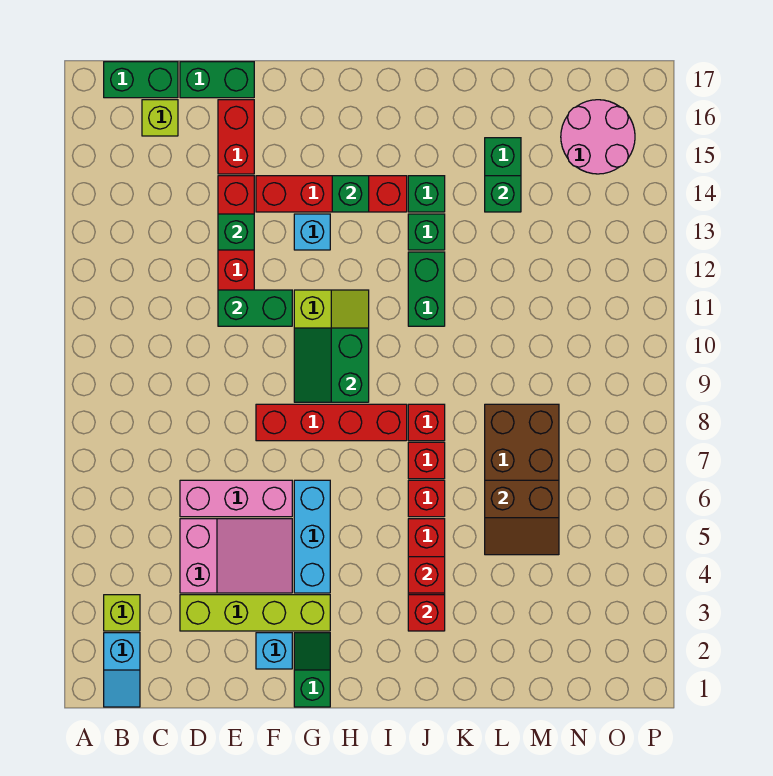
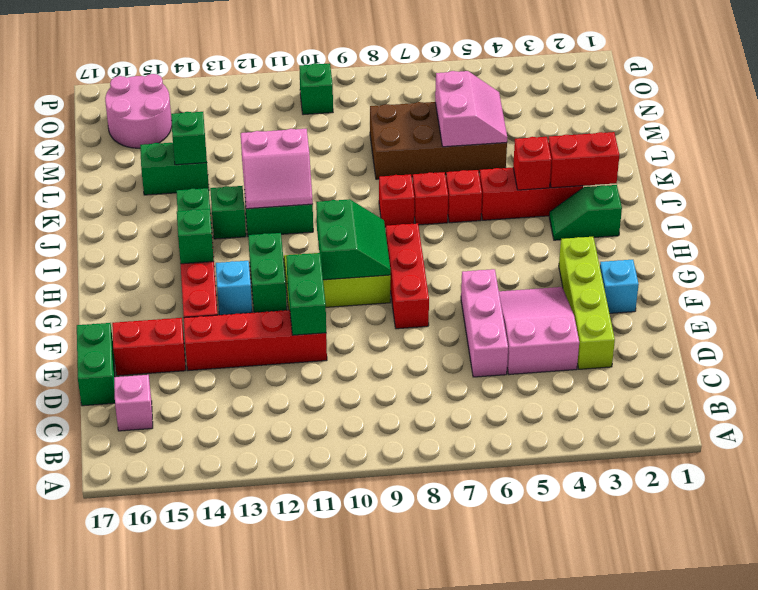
cyan slope B1:B2 level 1 top 2 -> none
lime brick B3 level 1 -> none
green brick B17:C17 level 1 -> green brick G12:H12 level 1
lime brick C16 level 1 -> pink brick C16 level 1
green brick E13 level 2 -> green brick O10 level 1
red brick F8:I8 level 1 -> red brick F8:H8 level 1
green slope G1:G2 level 1 top 1 -> green slope I2:I3 level 1 top 2
cyan brick G4:G6 level 1 -> none
green slope G9:H10 level 2 top H -> green slope G9:H10 level 2 top 10
red brick J3 level 2 -> red brick J2:J3 level 2
none -> pink slope J11:K12 level 2 top K
brown slope L5:M6 level 2 top 6 -> pink slope L5:M6 level 2 top 6

